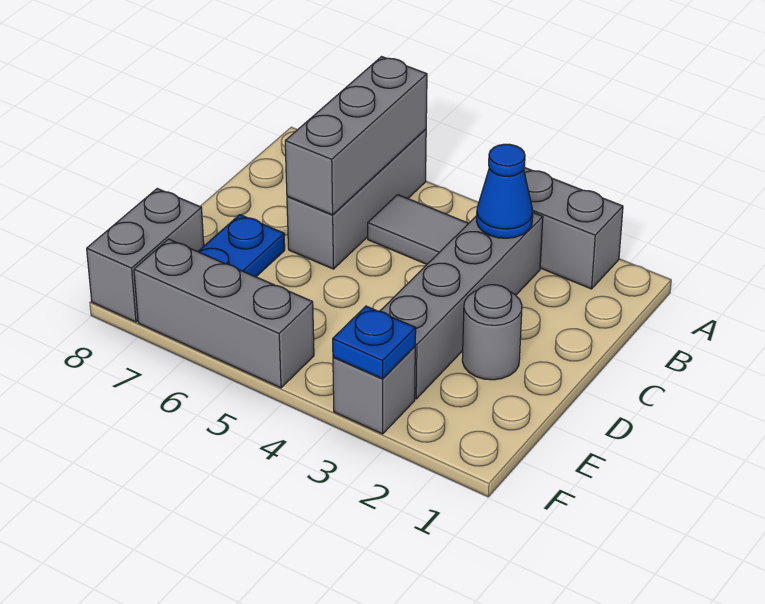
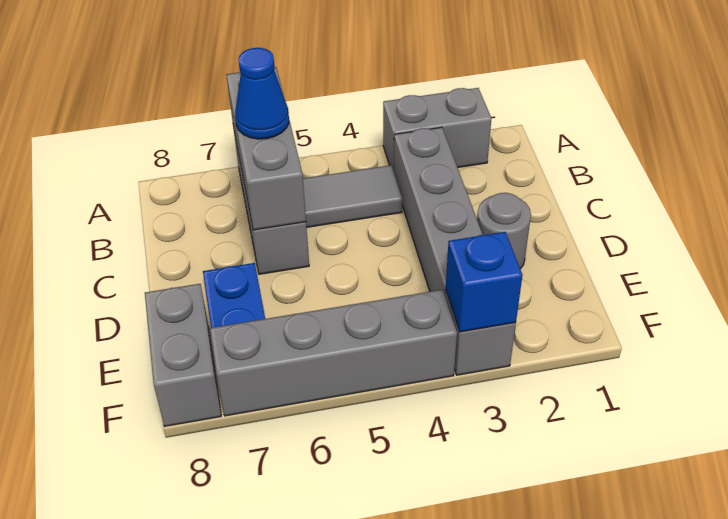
blue cone B3 level 2 -> blue cone B6 level 3
blue plate F3 level 2 -> blue brick F3 level 2
grey brick F5:F7 level 1 -> grey brick F4:F7 level 1

